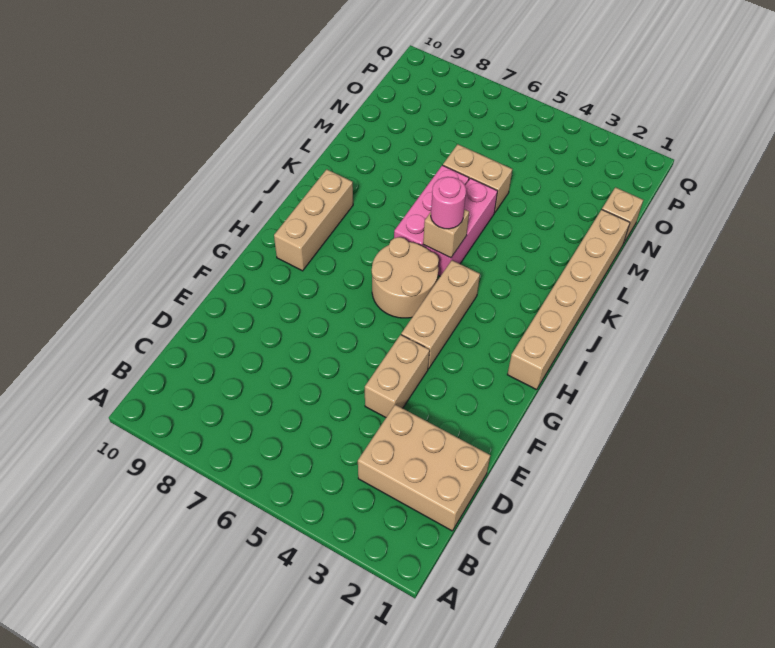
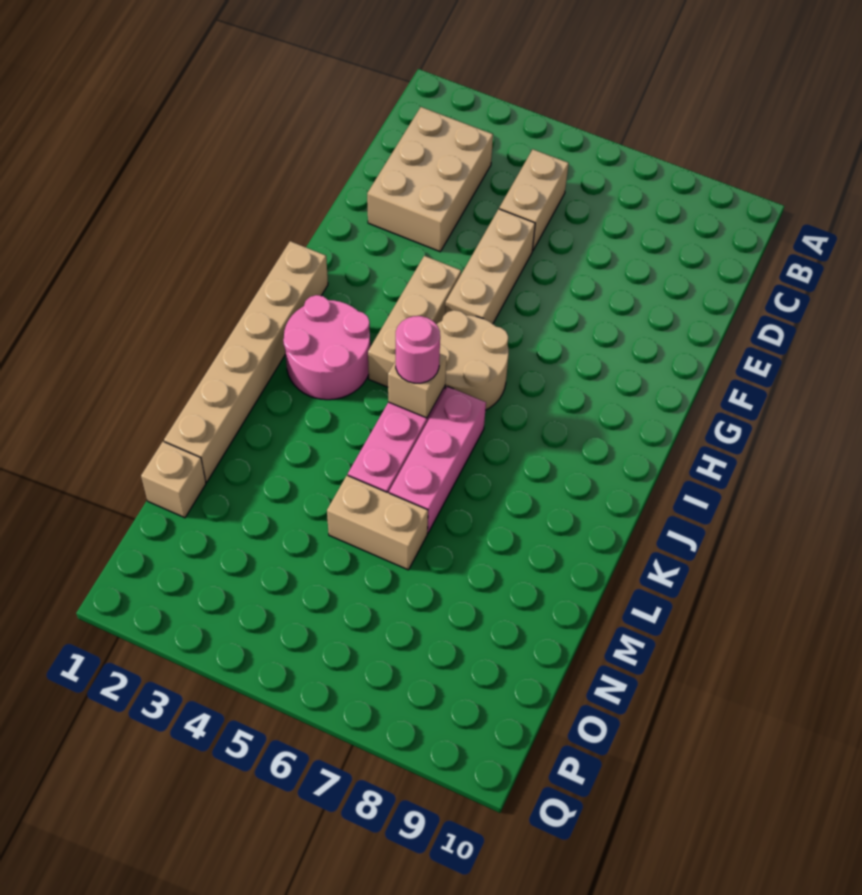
tan brick C1:D3 level 1 -> tan brick C2:E3 level 1
tan brick E4:F4 level 1 -> tan brick C5:D5 level 1
tan brick H9:J9 level 1 -> tan brick E5:G5 level 1
none -> pink round brick I2:J3 level 1

